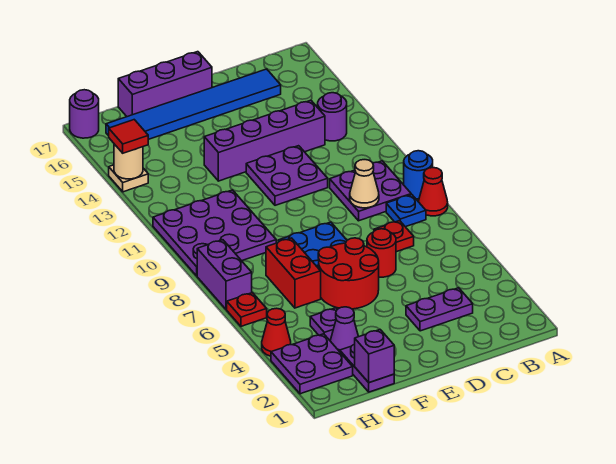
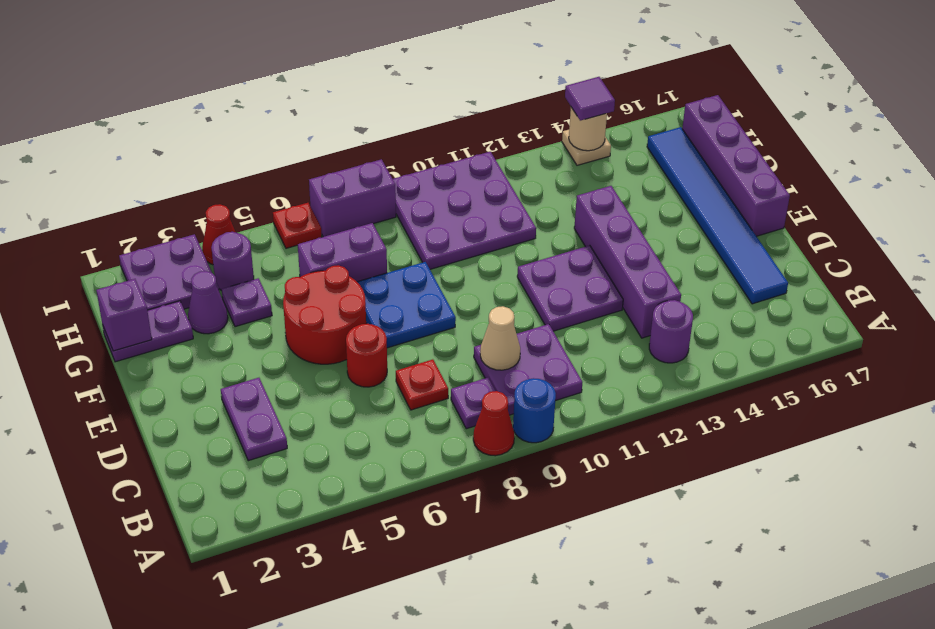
blue plate B8 level 1 -> purple plate B8 level 1
purple brick E17:G17 level 1 -> purple brick E17:H17 level 1
red brick G6:G7 level 1 -> purple brick G6:G7 level 1
red tile I14 level 3 -> purple tile I14 level 3
purple round brick I17 level 1 -> purple round brick H4 level 1

